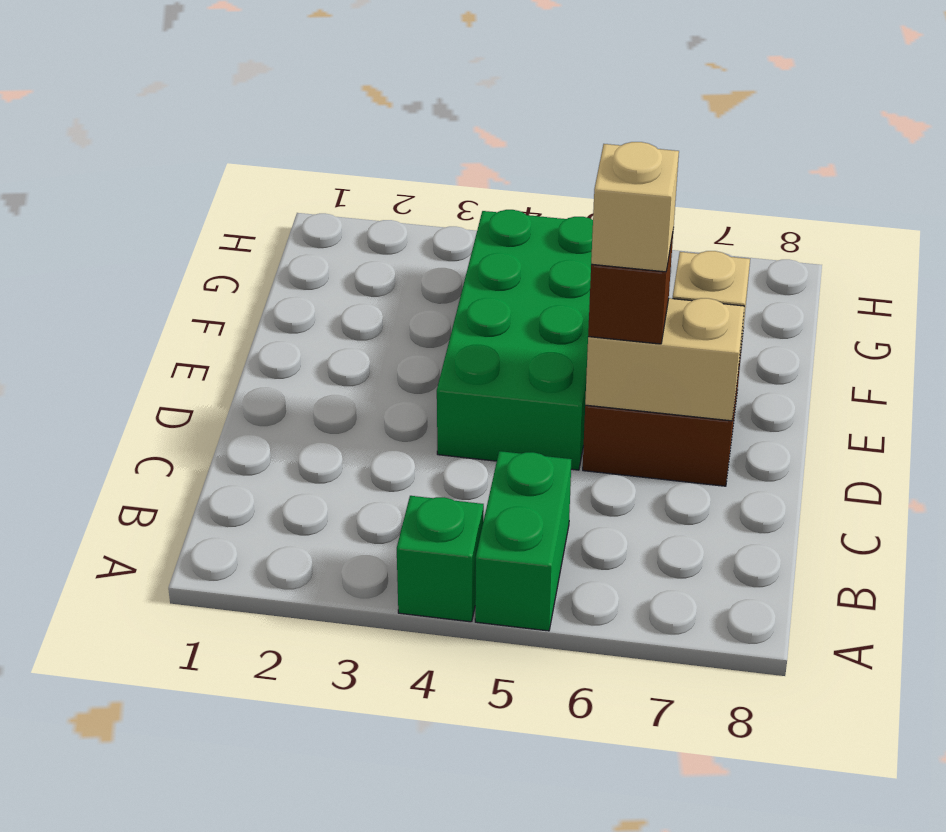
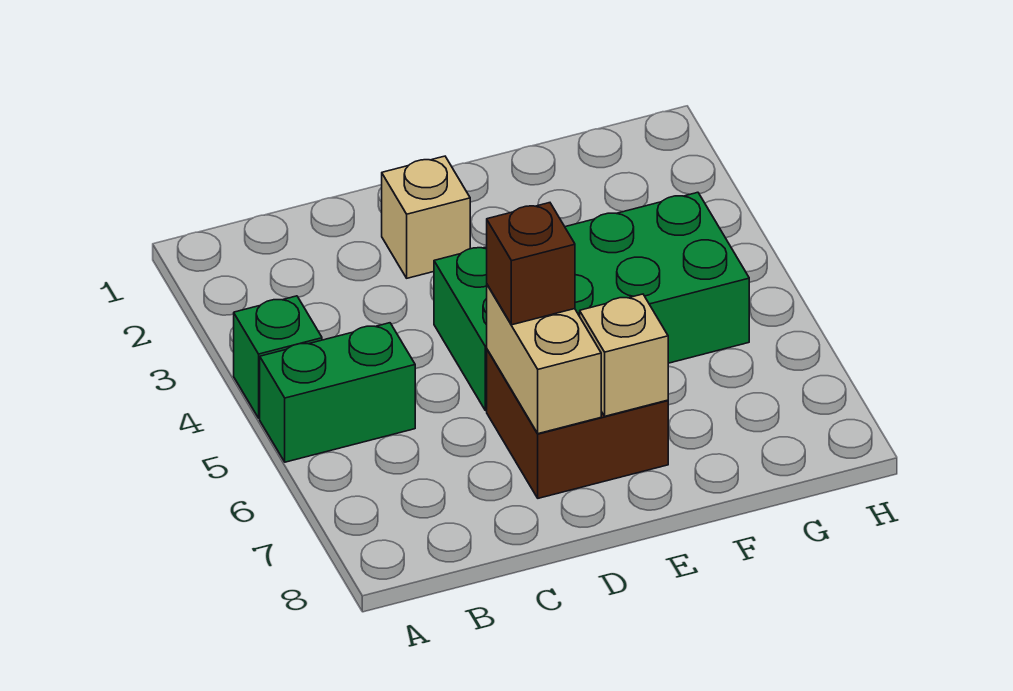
tan brick D6 level 4 -> tan brick D2 level 1

